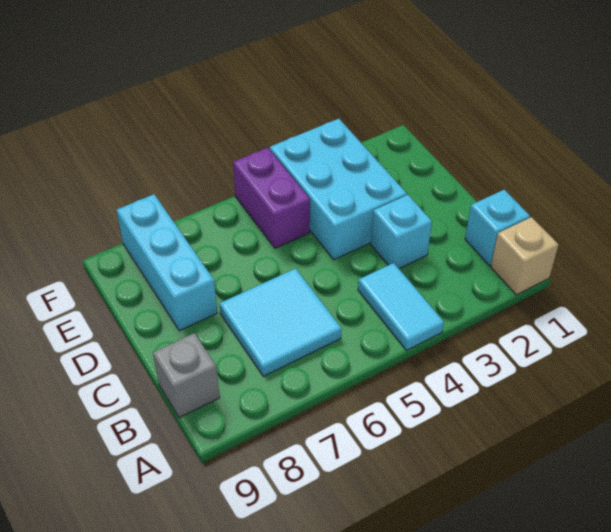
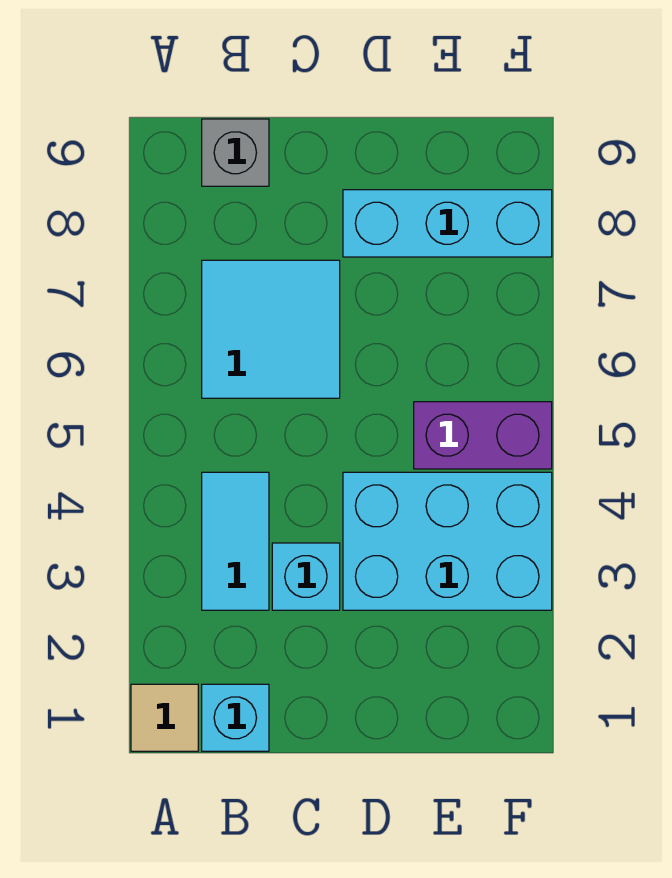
tan brick A1 level 1 -> tan tile A1 level 1
cyan tile A4:B4 level 1 -> cyan tile B3:B4 level 1

